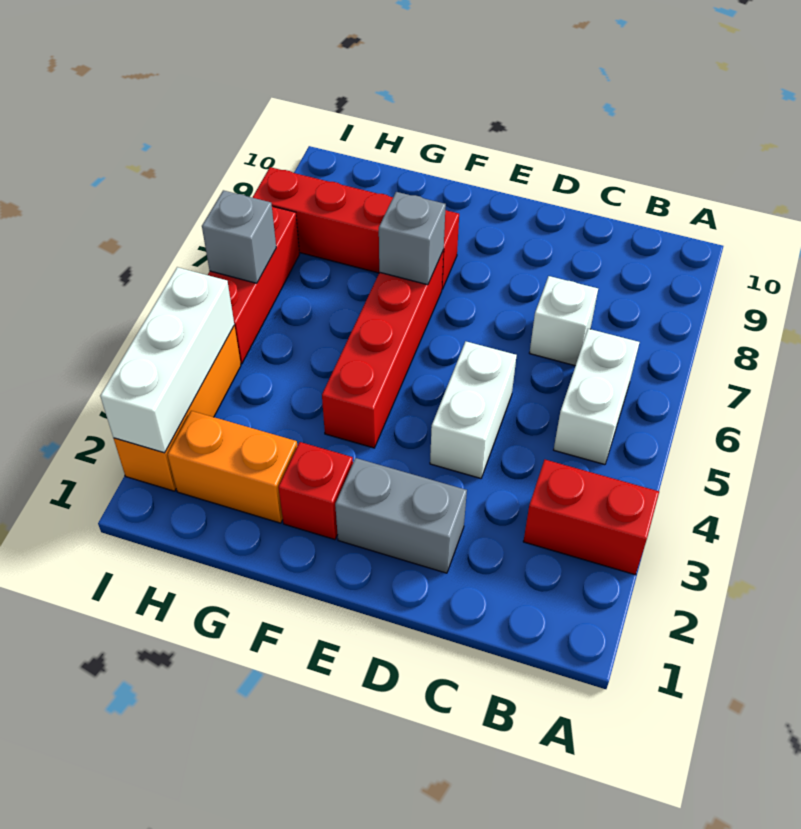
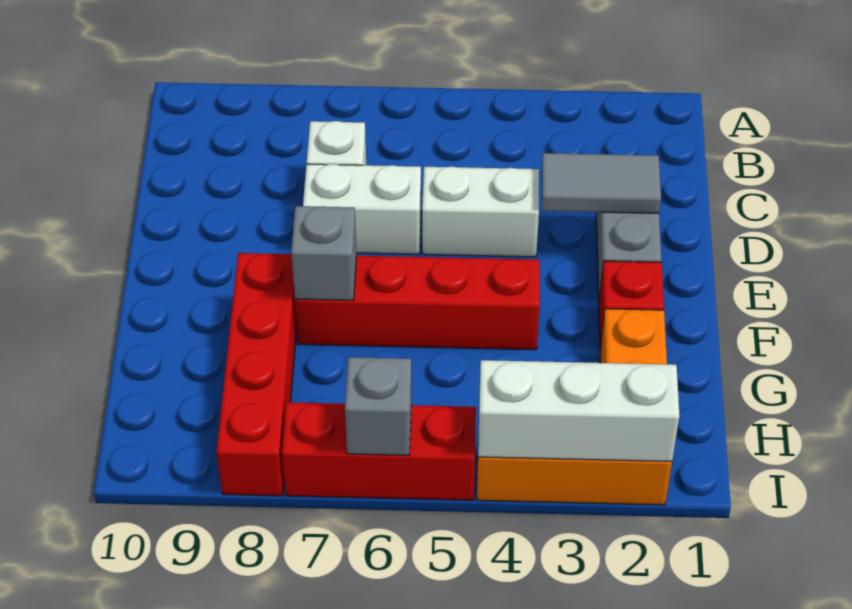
red brick A3:B3 level 1 -> none
white brick B5:B6 level 1 -> white brick D6:D7 level 1
none -> grey tile D2:D3 level 2

